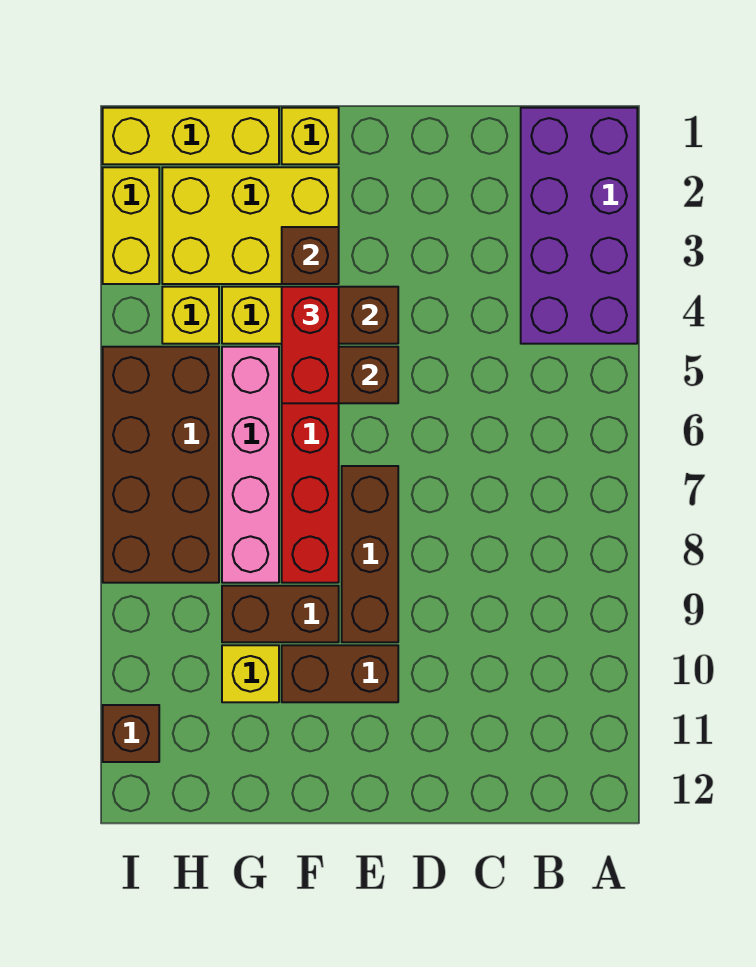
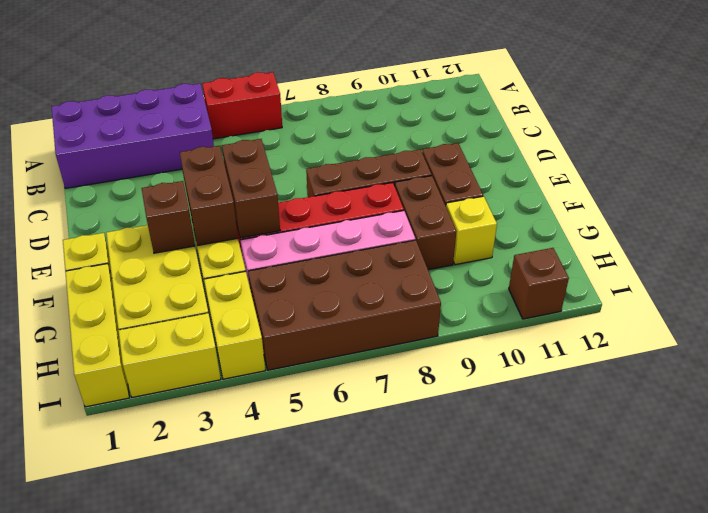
red brick F4:F5 level 3 -> red brick A5:A6 level 1
yellow brick H4 level 1 -> yellow brick H4:I4 level 1

